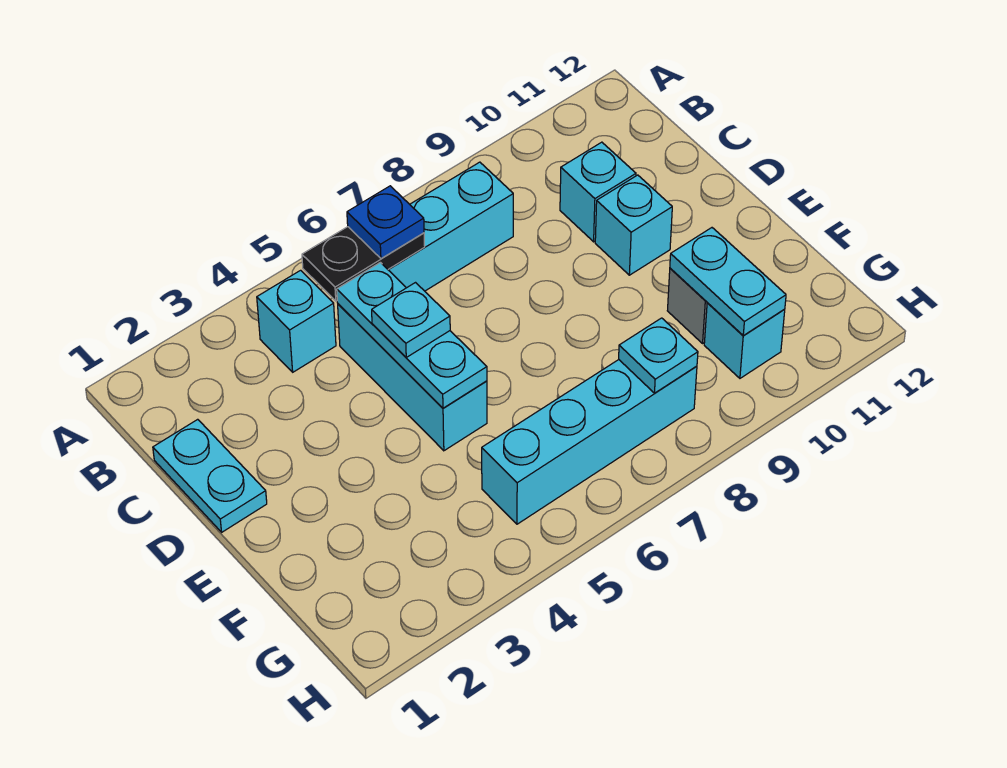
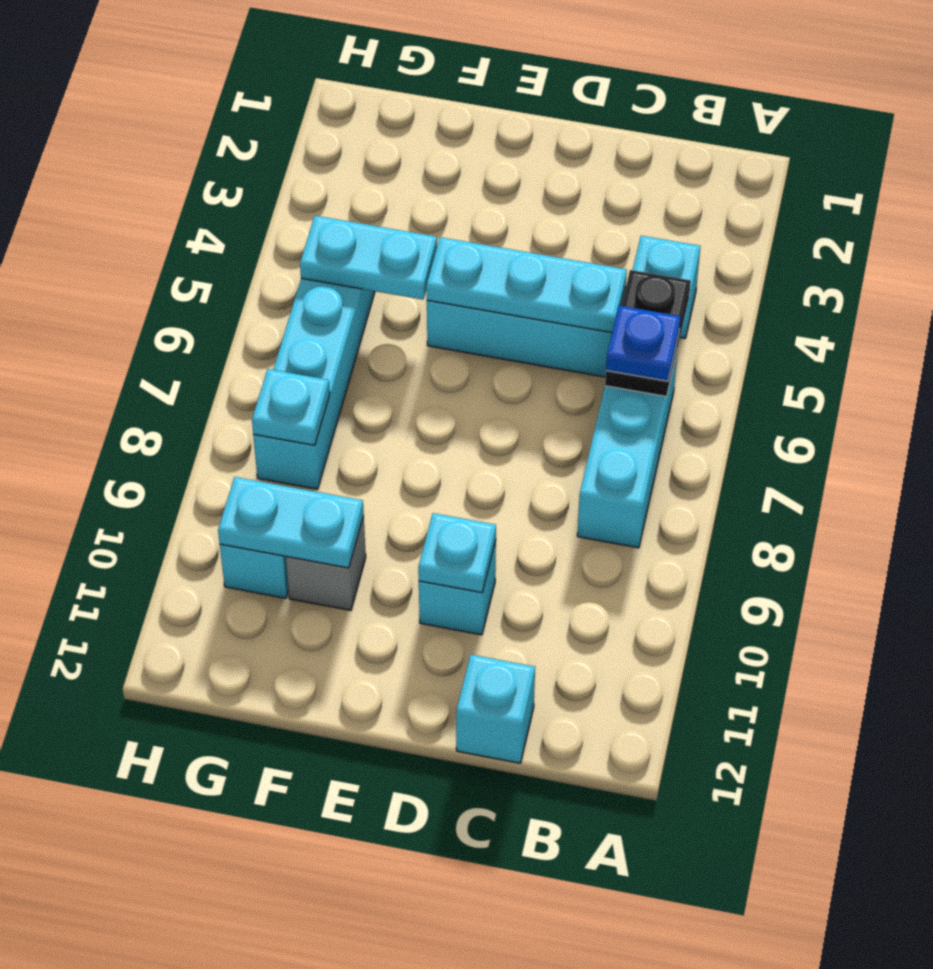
cyan plate C1:D1 level 1 -> cyan plate F5:G5 level 2
cyan brick C10 level 1 -> cyan brick C12 level 1
cyan plate D5 level 3 -> cyan plate D10 level 2

